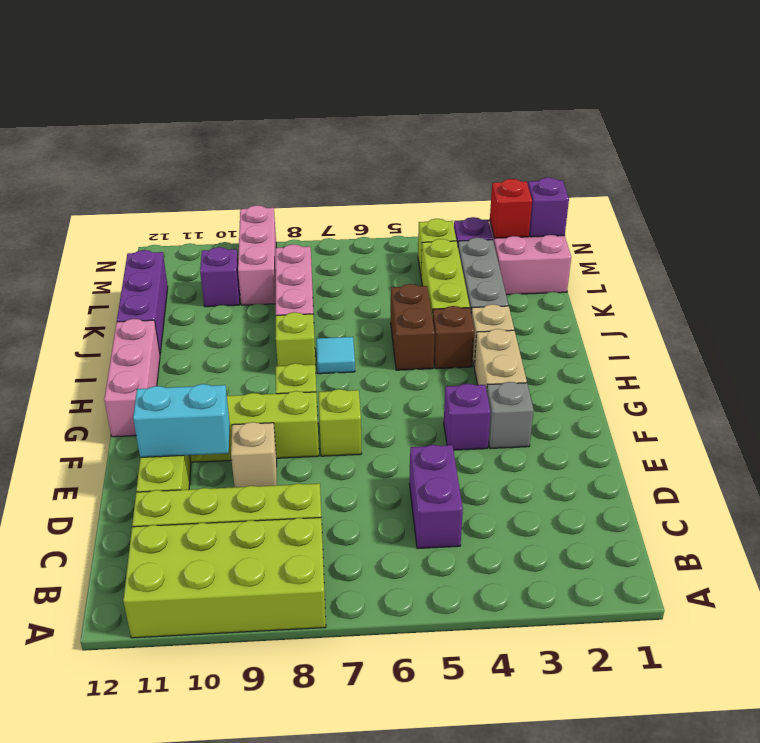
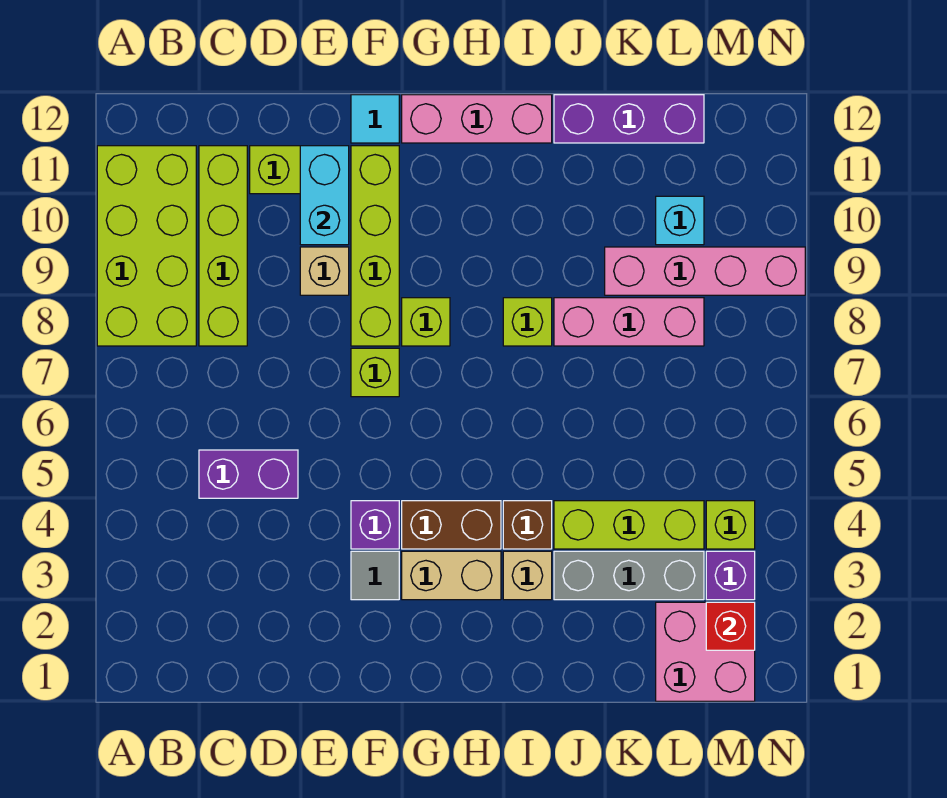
grey brick F3 level 1 -> grey tile F3 level 1
brown brick I5:J5 level 1 -> brown brick G4:H4 level 1
cyan tile I7 level 1 -> cyan tile F12 level 1
pink brick L9:N9 level 1 -> pink brick K9:N9 level 1
purple brick L10 level 1 -> cyan brick L10 level 1
purple brick M1 level 2 -> none

